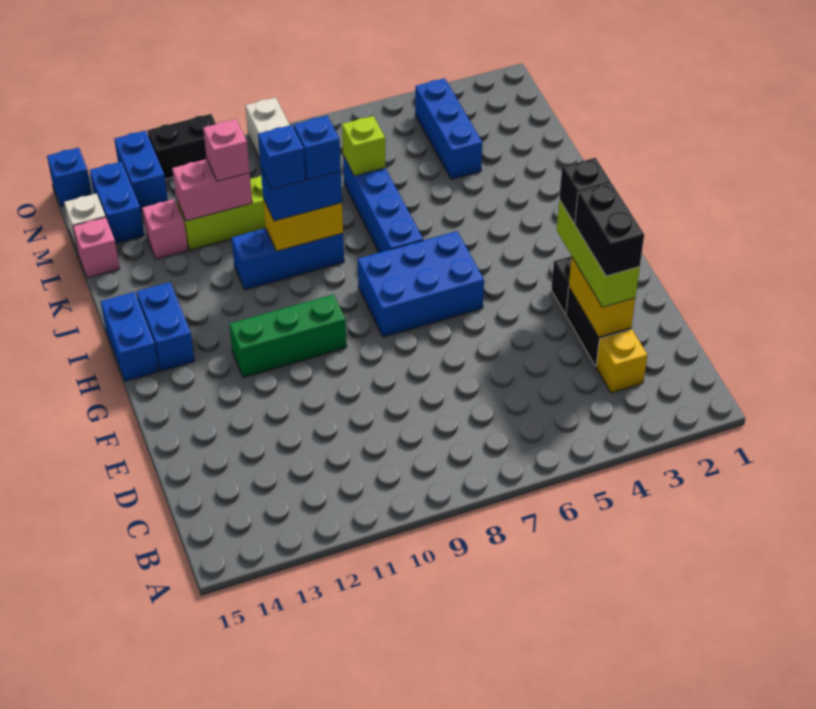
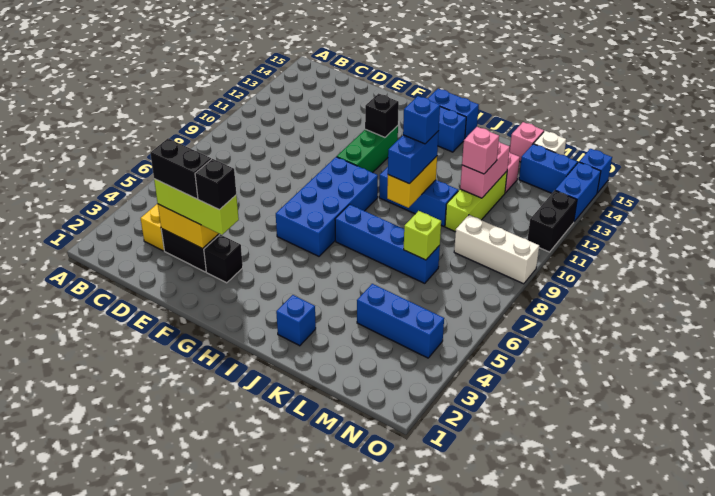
blue brick G6:H8 level 1 -> blue brick G6:H9 level 1
none -> black brick G12 level 2
blue brick J9:J11 level 1 -> blue brick I10:K10 level 1
blue brick J9 level 4 -> blue brick J2 level 1
blue brick N13:O13 level 1 -> blue brick O13:O14 level 1

